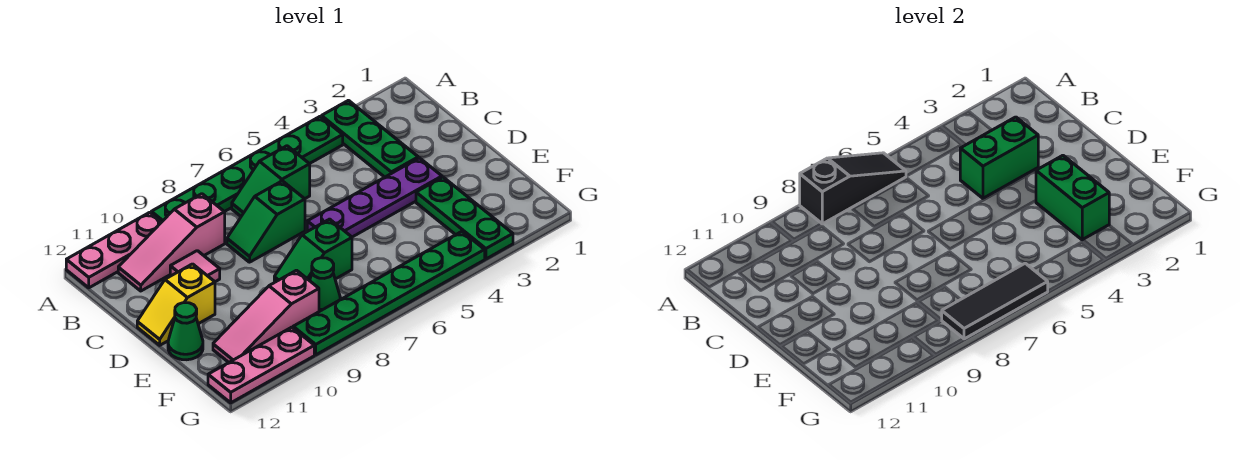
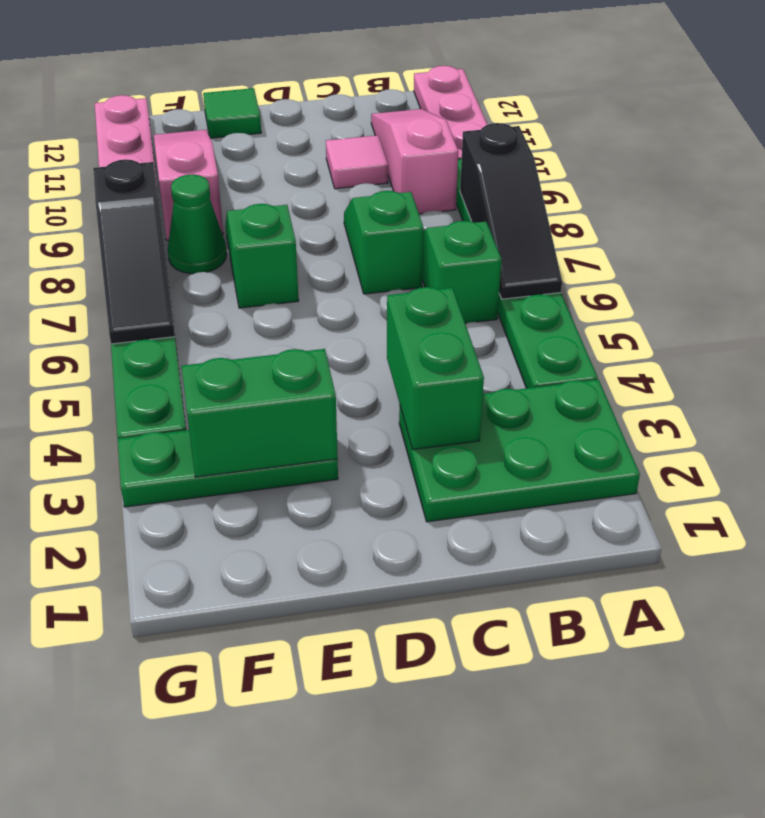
green plate A3:C3 level 1 -> green plate A2:C3 level 1
purple plate D3:D6 level 1 -> none
yellow slope D11:D12 level 1 top 11 -> none
green cone E12 level 1 -> green tile E12 level 1
black tile G6:G8 level 2 -> black slope G6:G8 level 2 top 8

